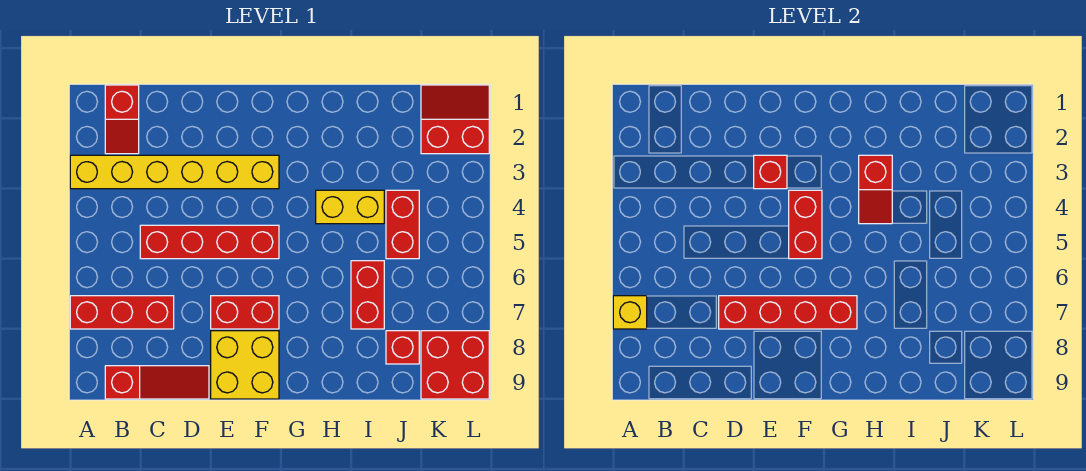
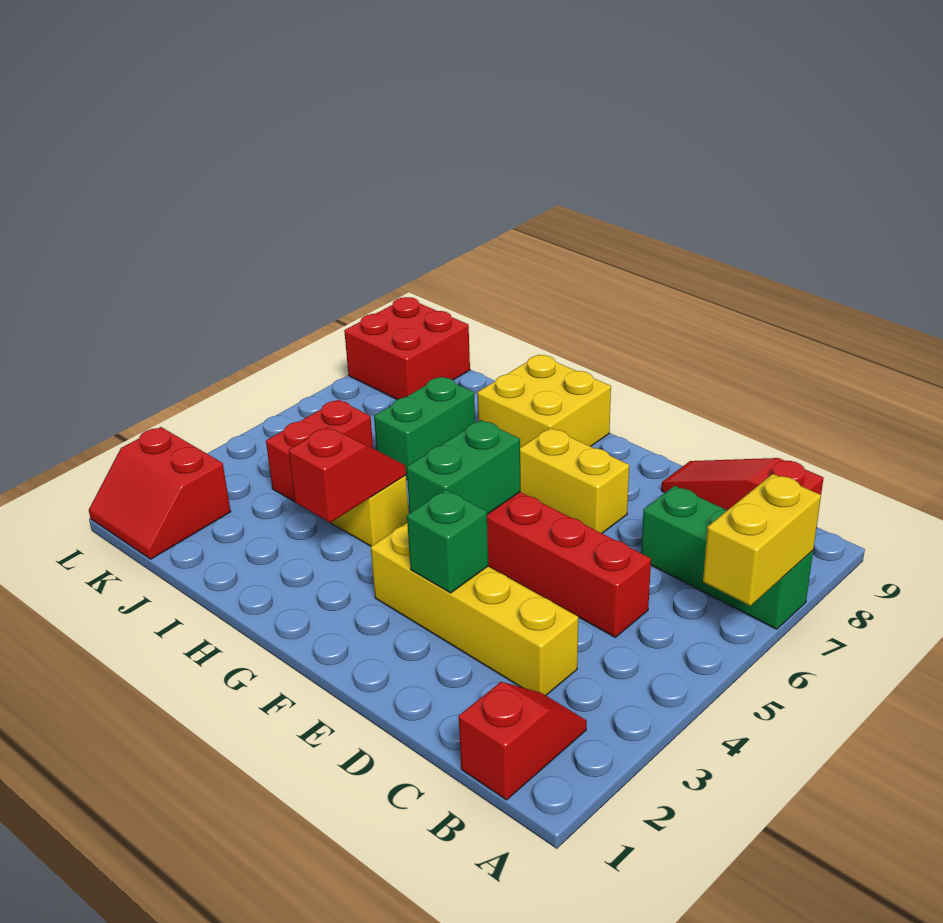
yellow brick A3:F3 level 1 -> yellow brick C3:F3 level 1
red brick A7:C7 level 1 -> green brick A7:C7 level 1
yellow brick A7 level 2 -> yellow brick A6:A7 level 2
red brick D7:G7 level 2 -> none
red brick E3 level 2 -> green brick E3 level 2
red brick E7:F7 level 1 -> yellow brick E7:F7 level 1
yellow brick E8:F9 level 1 -> yellow brick G8:H9 level 1
red brick F4:F5 level 2 -> green brick F4:F5 level 2
red brick I6:I7 level 1 -> green brick I6:I7 level 1
red brick J8 level 1 -> none

